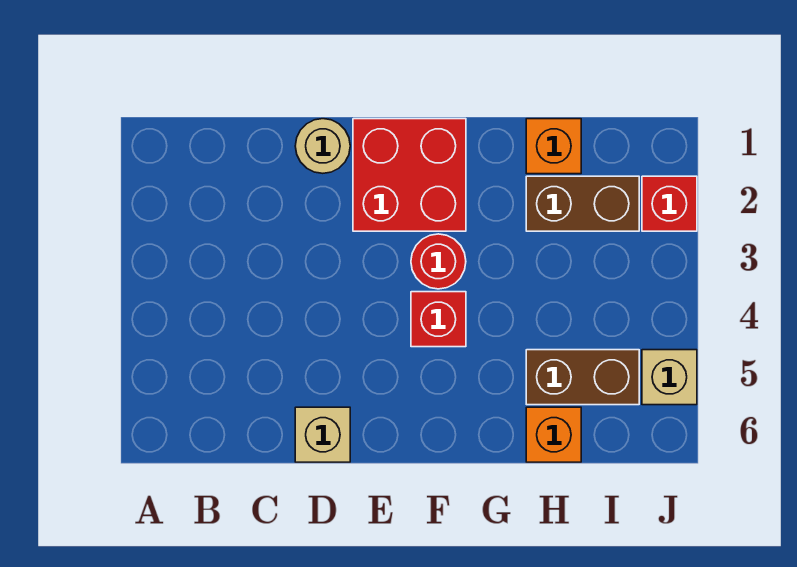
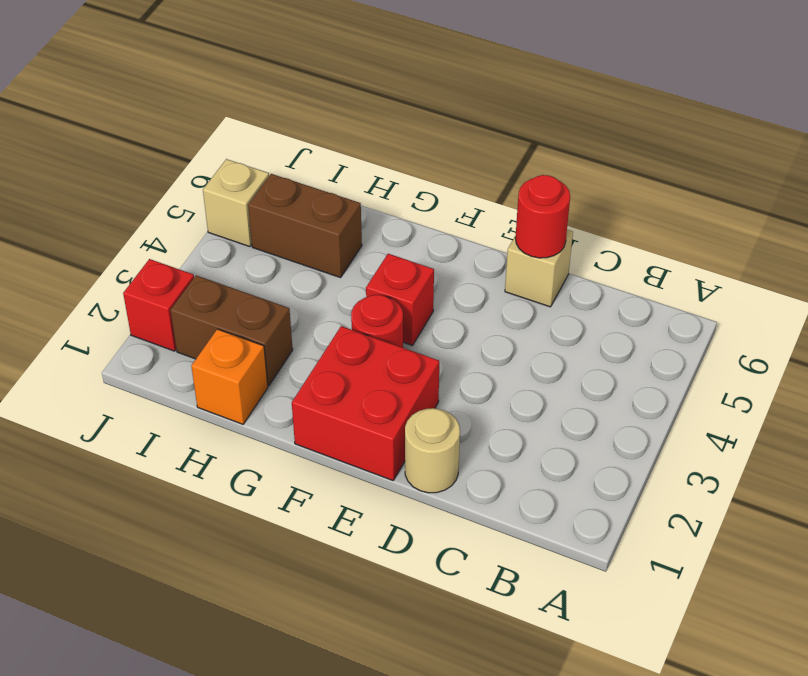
none -> red round brick D6 level 2
orange brick H6 level 1 -> none

